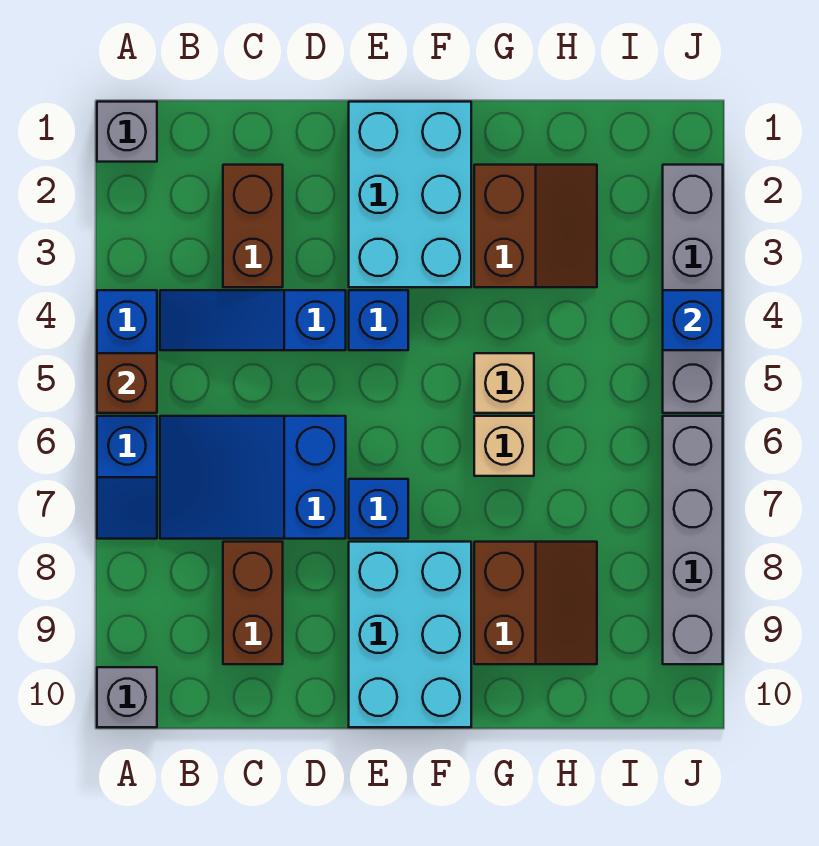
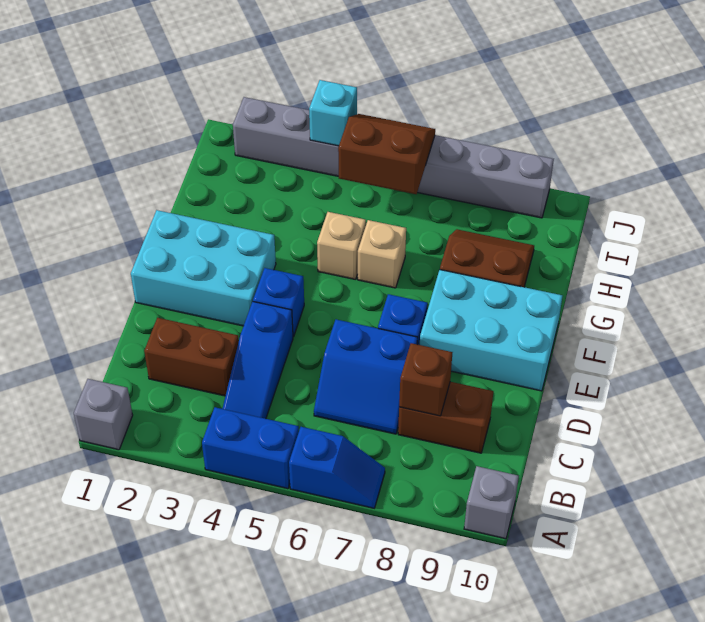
brown brick A5 level 2 -> brown brick C8 level 2
blue slope B6:D7 level 1 top D -> blue slope C6:D7 level 1 top D
brown slope G2:H3 level 1 top G -> brown slope I5:J6 level 2 top I
blue brick J4 level 2 -> cyan brick J4 level 2

